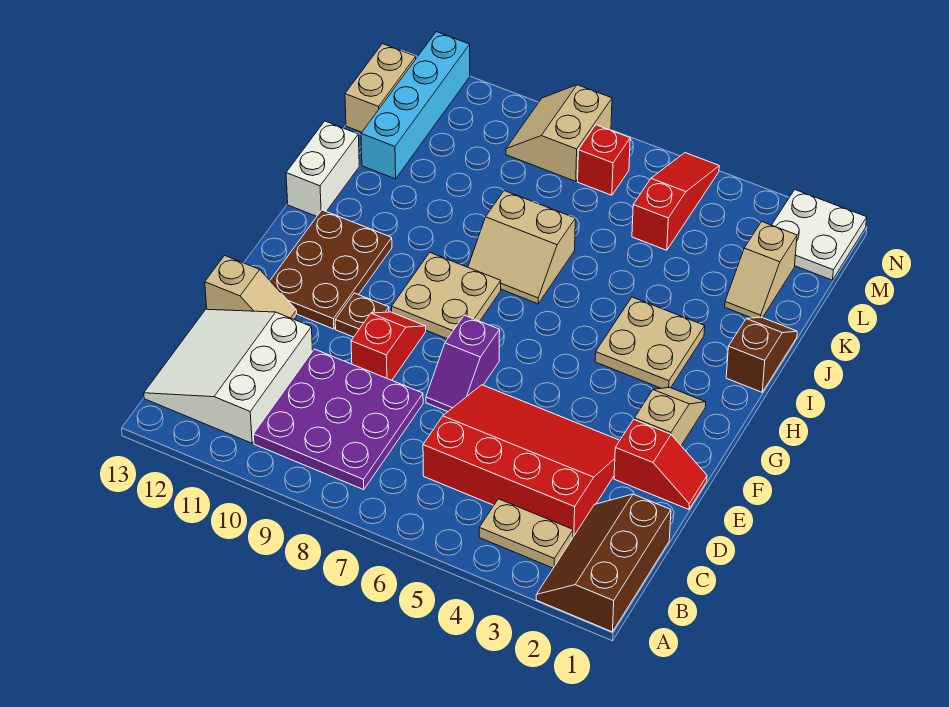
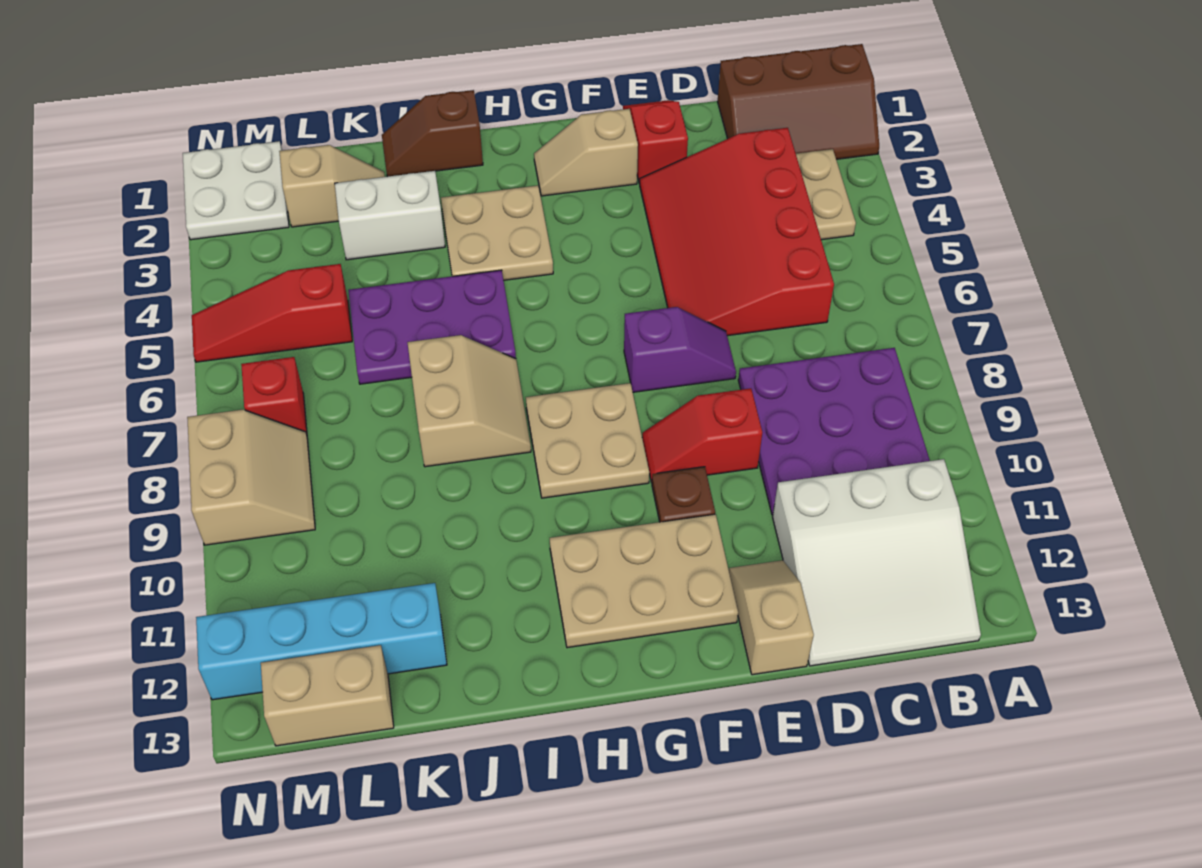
brown plate F11:H12 level 1 -> tan plate F11:H12 level 1
none -> purple plate I5:K6 level 1
white brick I13:J13 level 1 -> white brick J3:K3 level 1
tan slope M8:N9 level 1 top 8 -> tan slope M8:N9 level 1 top N

